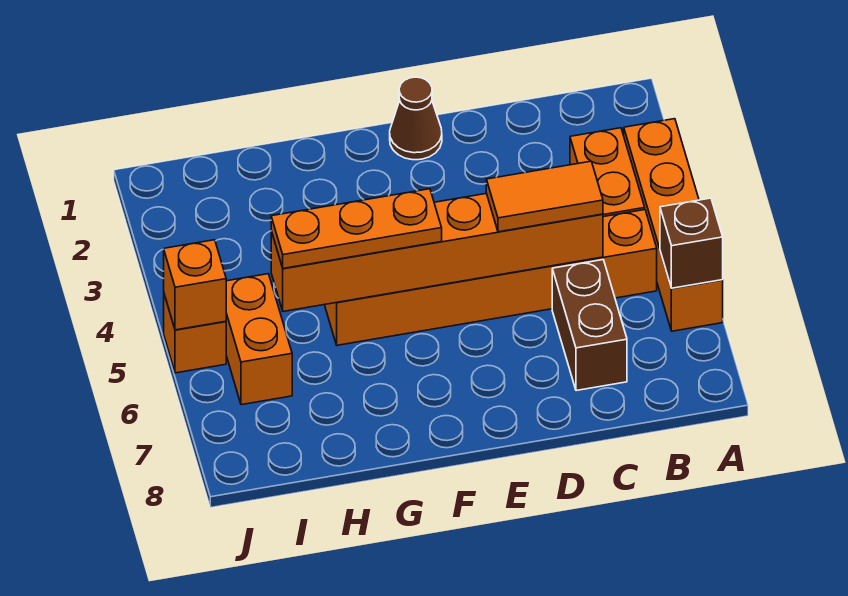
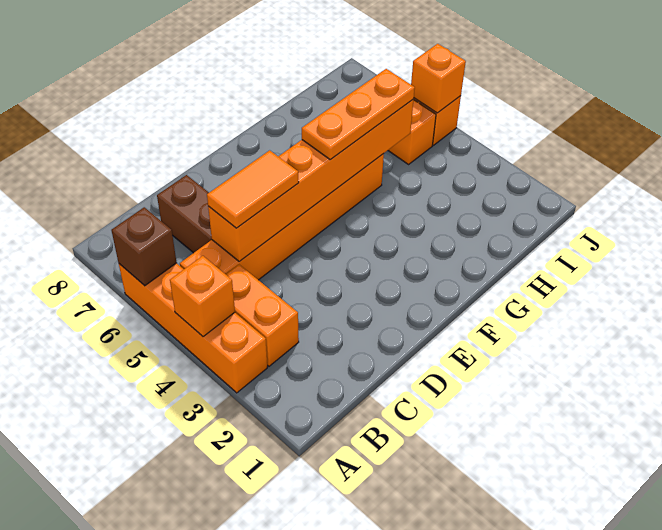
none -> orange brick A4 level 2
brown cone E1 level 1 -> none

